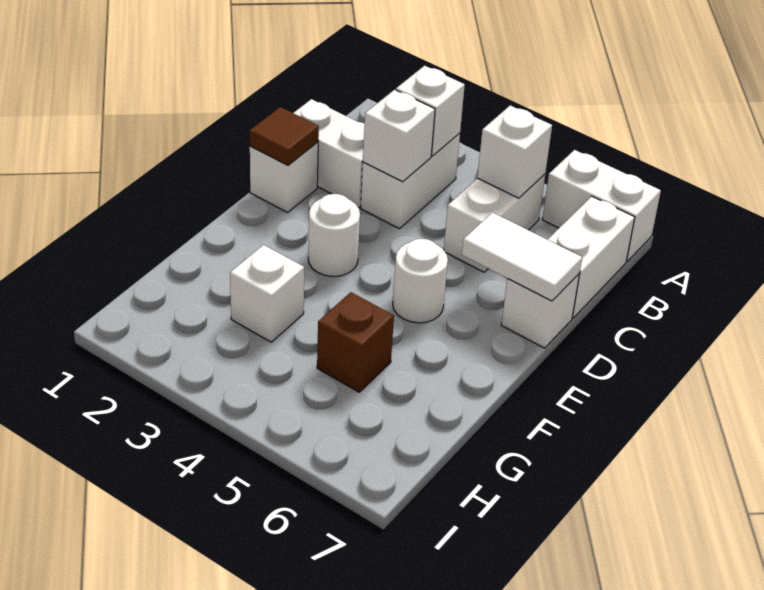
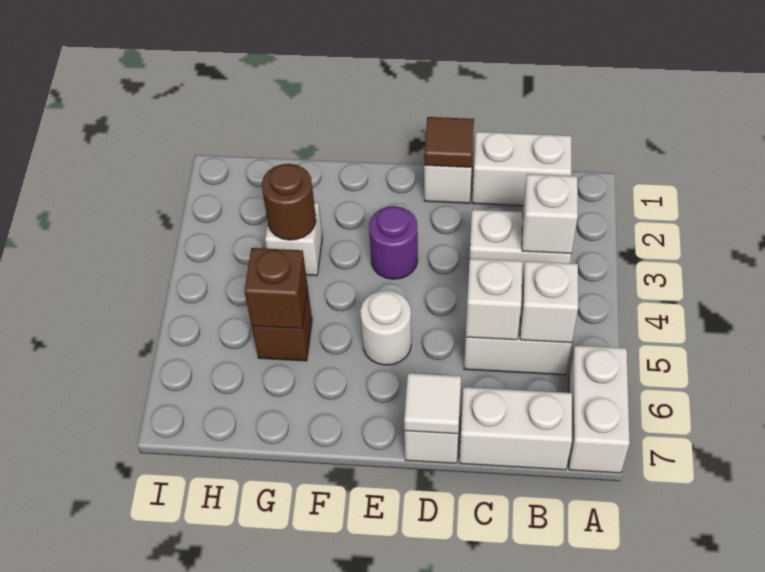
white brick C1:C2 level 1 -> white brick B1:C1 level 1
white brick C3 level 2 -> white brick C5 level 2
white tile D6:D7 level 2 -> white tile D7 level 2
white round brick E3 level 1 -> purple round brick E3 level 1
none -> brown round brick G3 level 2
none -> brown brick G5 level 2

